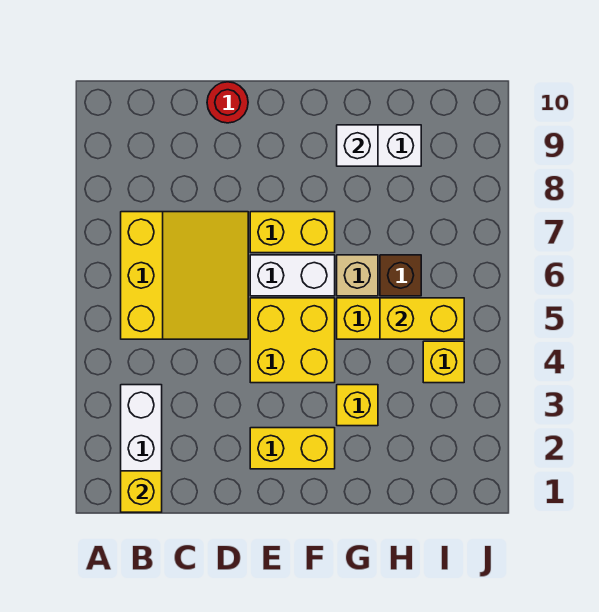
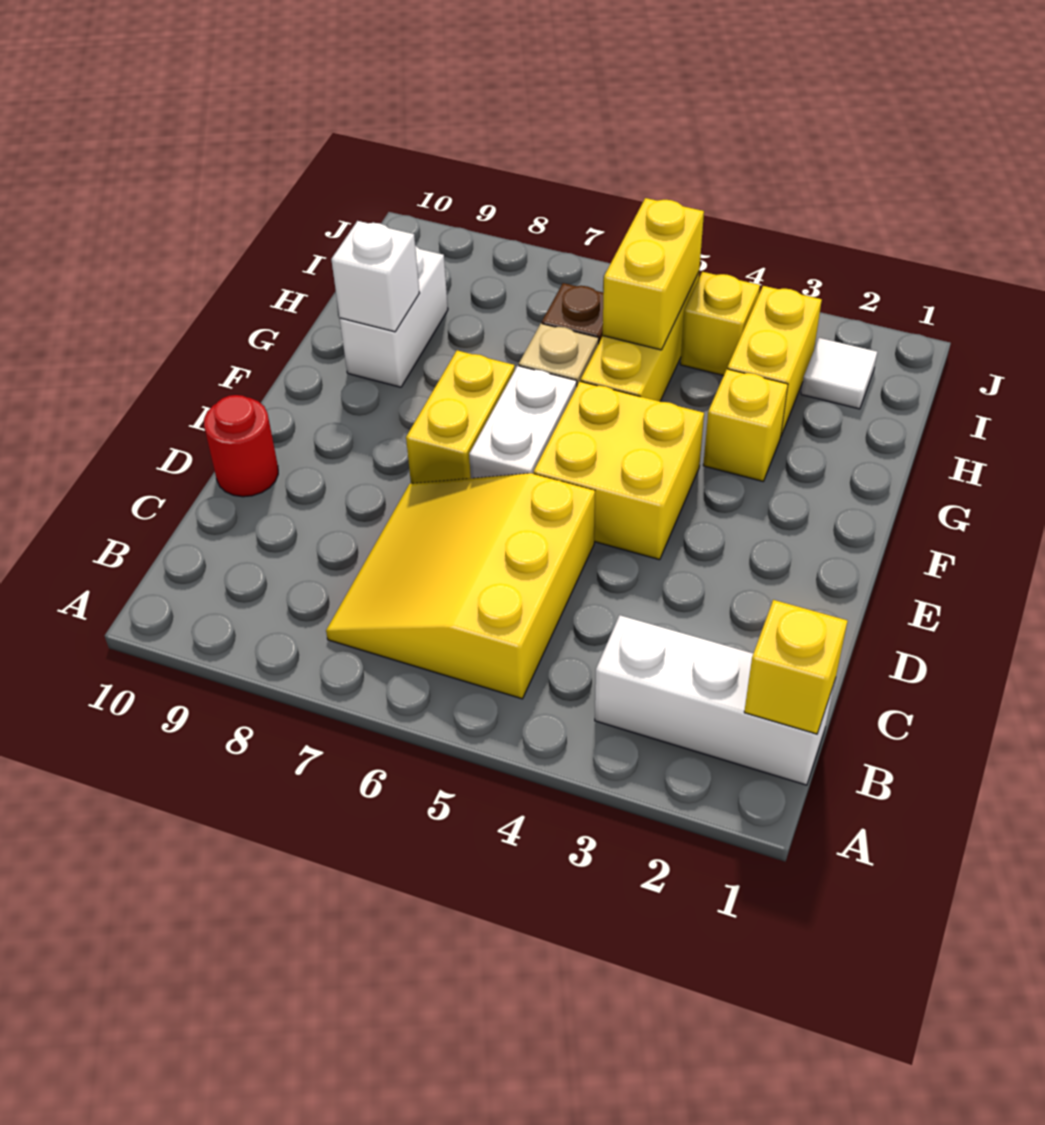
yellow slope B5:D7 level 1 top B -> yellow slope B5:D7 level 1 top 5
yellow brick E2:F2 level 1 -> yellow brick H3:I3 level 1
none -> white tile I2 level 1

